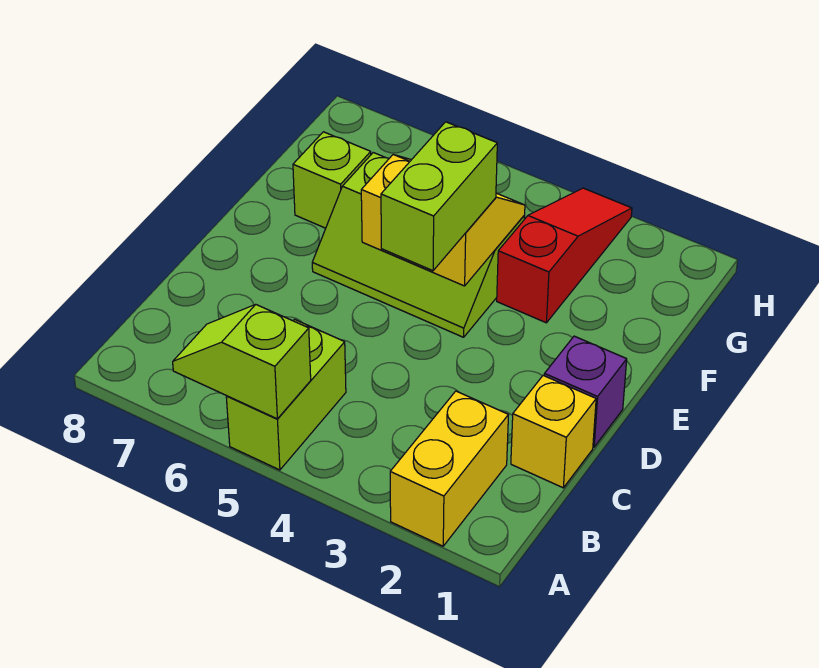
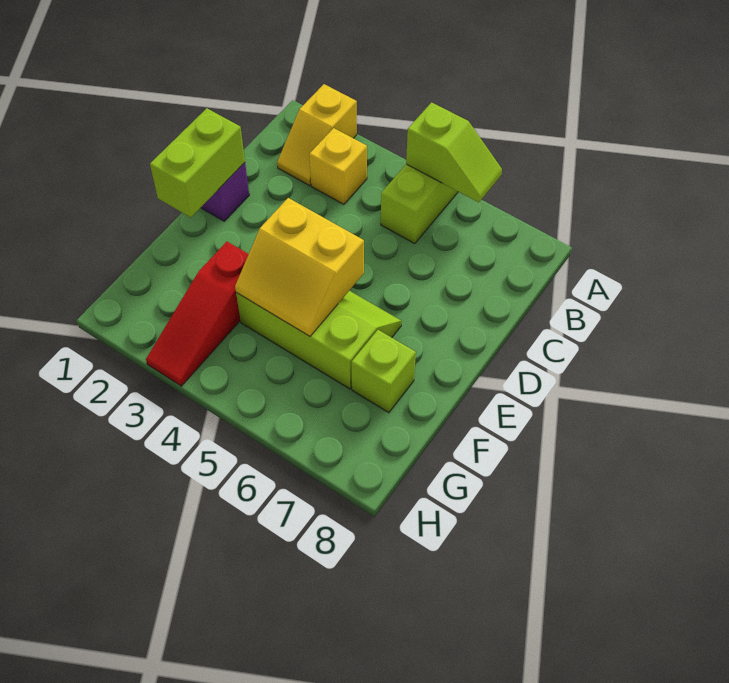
yellow brick A2:B2 level 1 -> yellow slope A2:B2 level 1 top A
yellow brick C1 level 1 -> yellow brick B3 level 1
lime brick D4:E4 level 3 -> lime brick D1:E1 level 2

